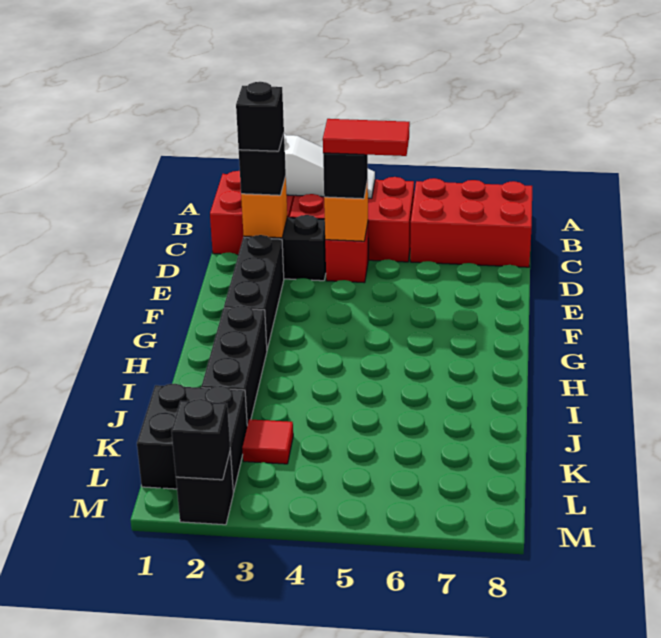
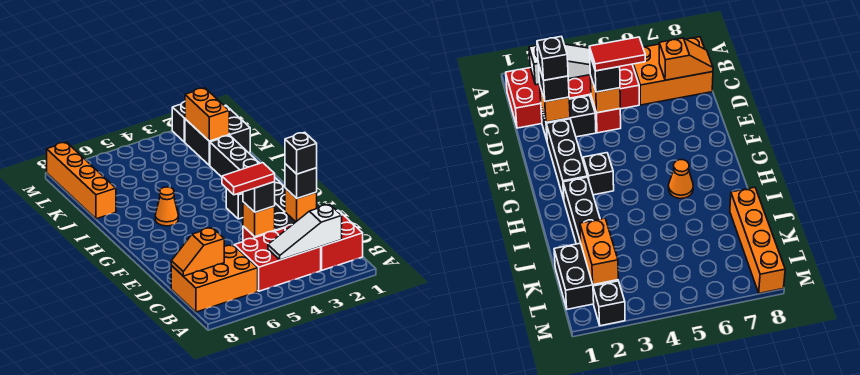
red brick B6:C8 level 1 -> orange brick B6:C8 level 1
none -> orange slope C7:C8 level 2 top 7
none -> orange cone H6 level 1
none -> orange brick J8:M8 level 1
none -> orange brick K2:L2 level 2
red tile K3 level 1 -> none
black brick M2 level 2 -> black brick G3 level 1

